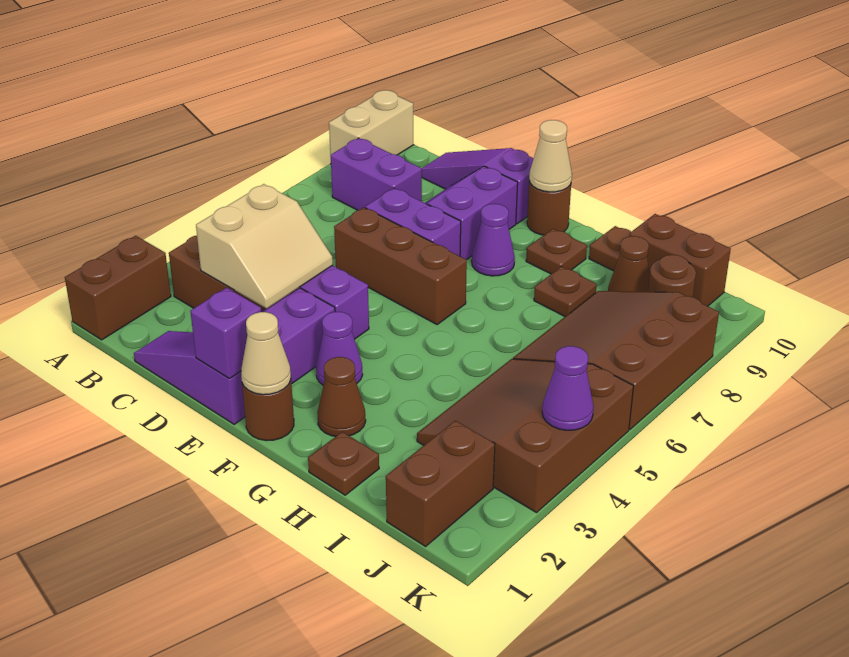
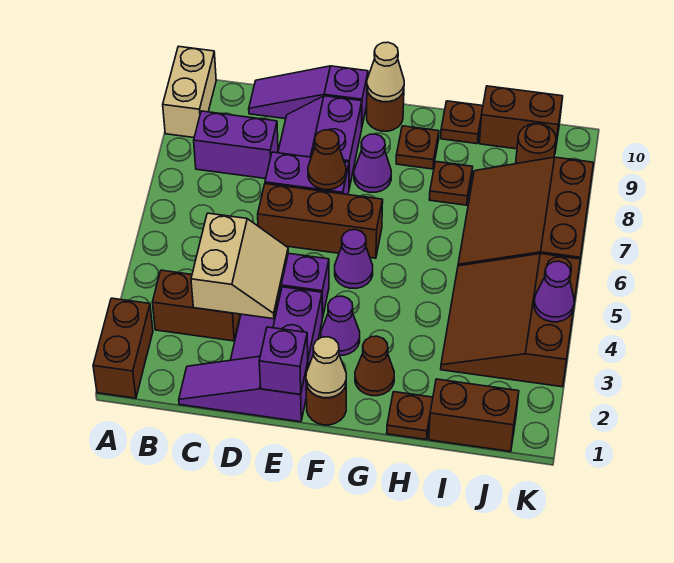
none -> purple cone F5 level 1
brown cone I9 level 1 -> brown cone E7 level 2
brown brick J1:J2 level 1 -> brown brick I1:J1 level 1

